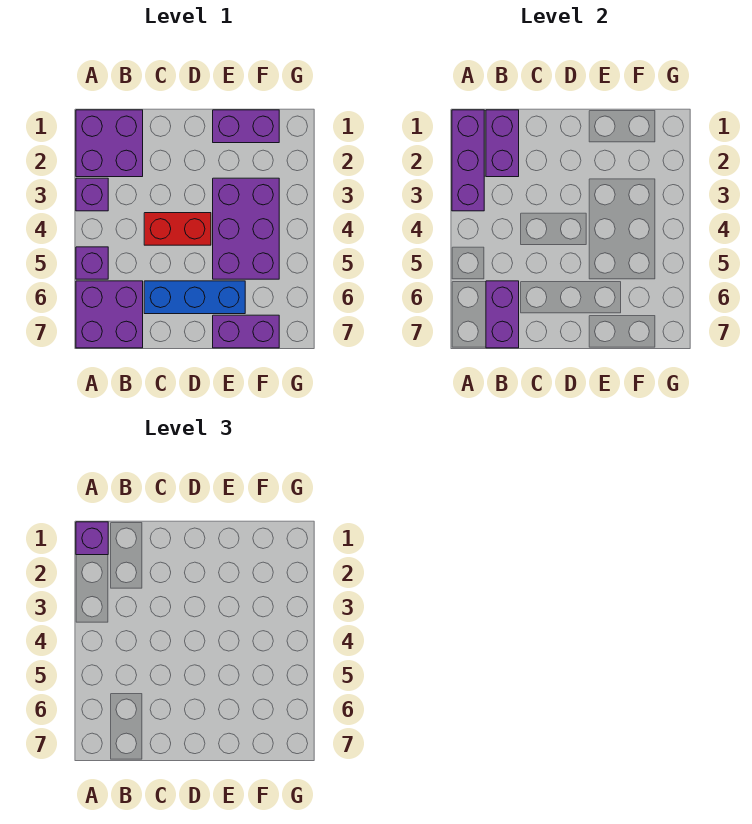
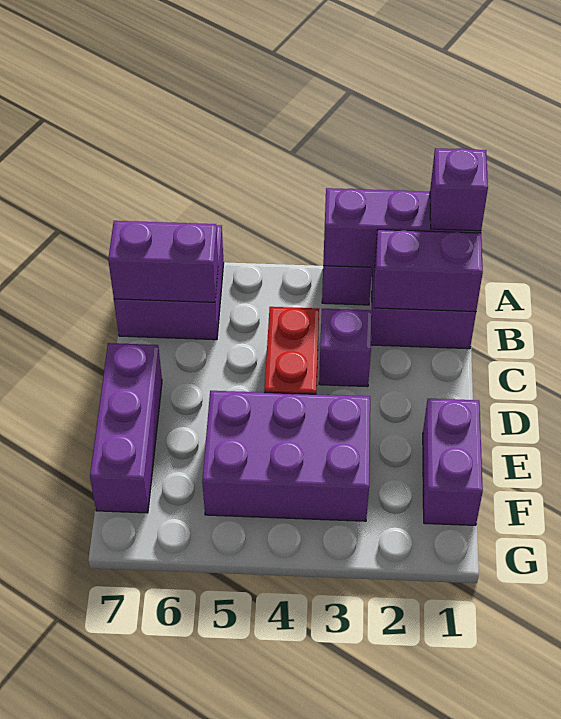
purple brick A5 level 1 -> purple brick C3 level 1
blue brick C6:E6 level 1 -> none
purple brick E7:F7 level 1 -> purple brick D7:F7 level 1

